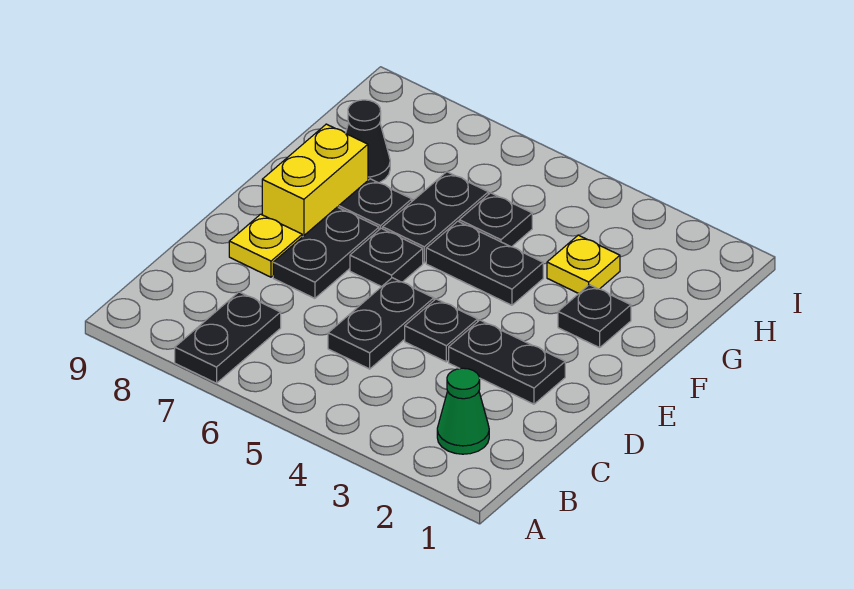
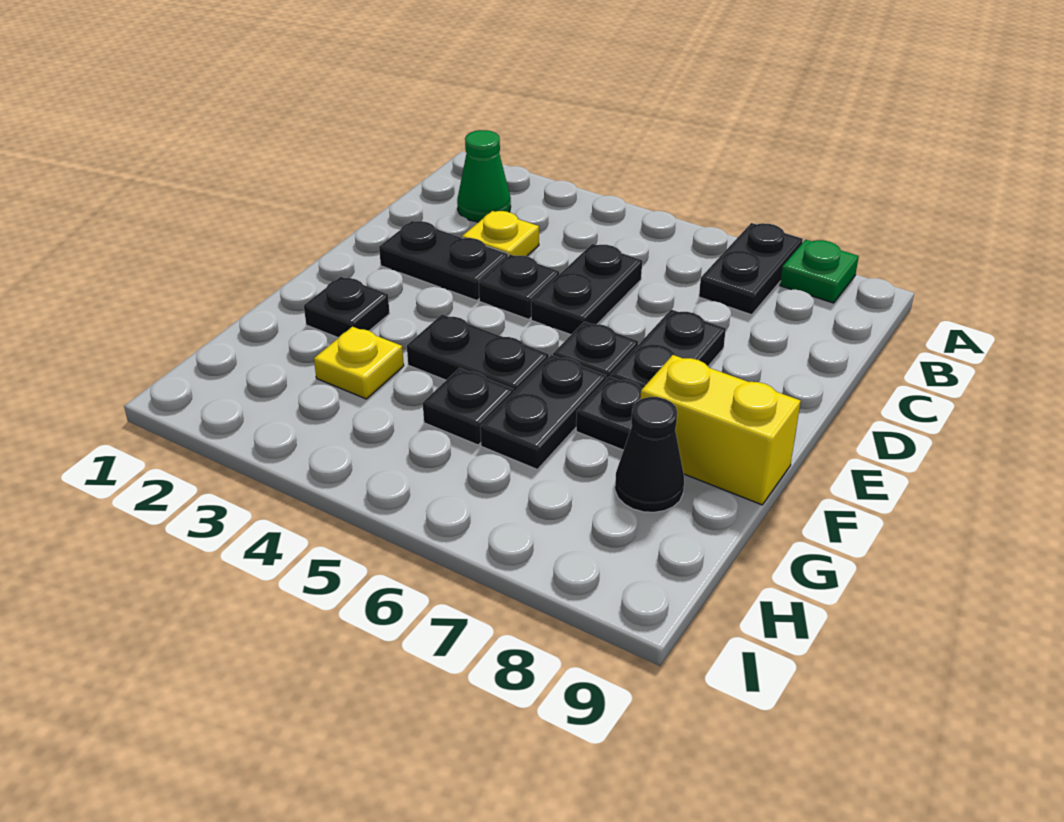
none -> green plate A8 level 1
yellow plate D8 level 1 -> yellow plate C3 level 1
yellow brick E8:F8 level 1 -> yellow brick F8:F9 level 1

